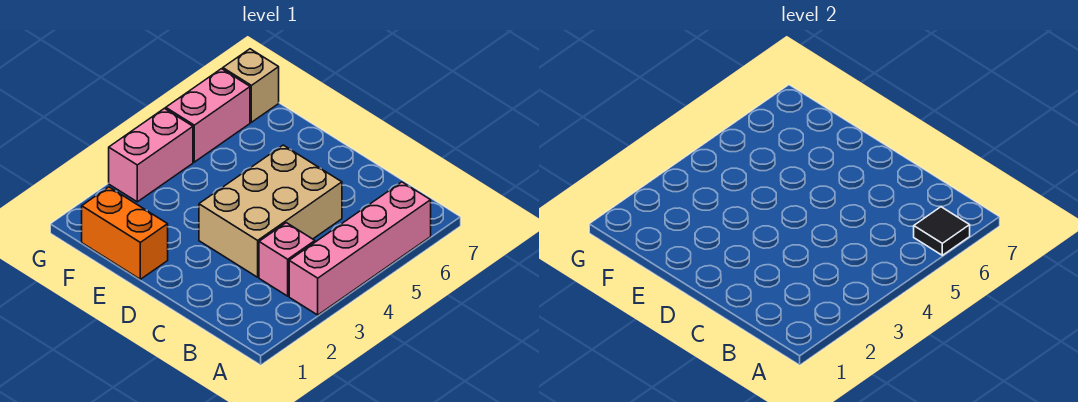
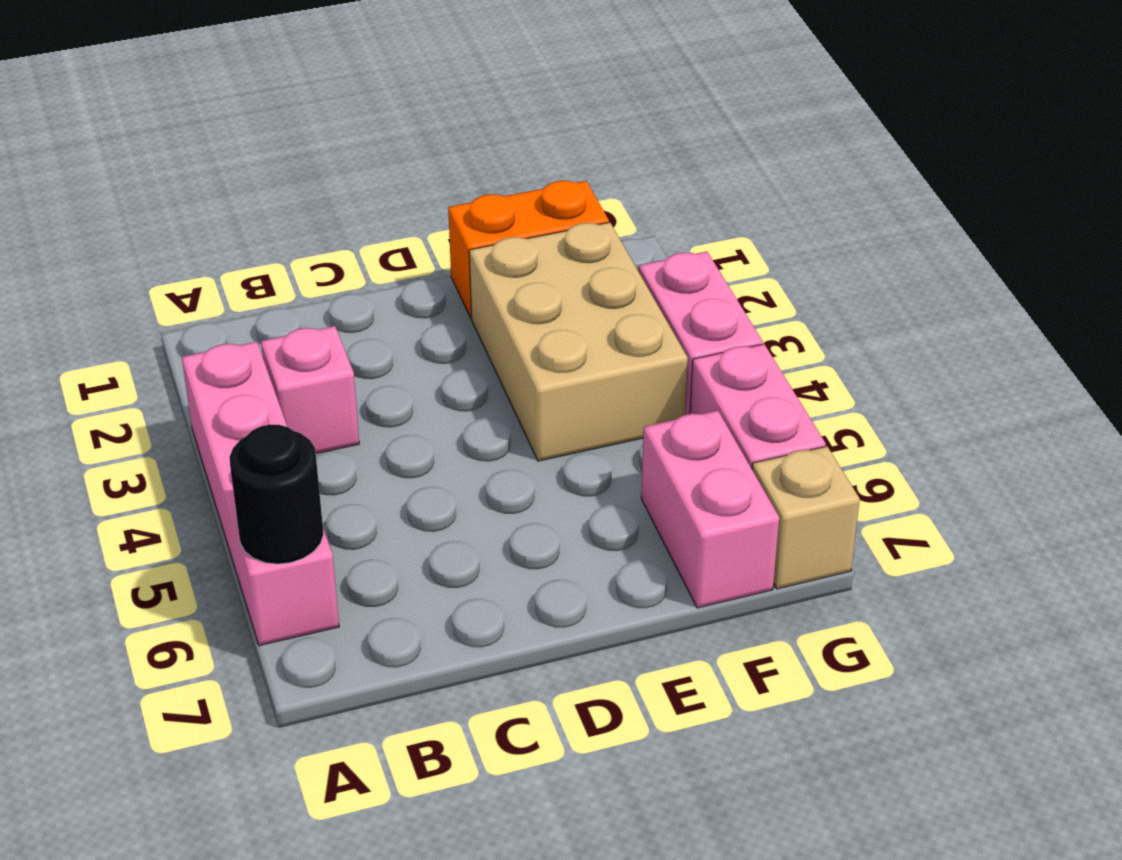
black tile A6 level 2 -> black round brick A6 level 2
tan brick C3:D5 level 1 -> tan brick E2:F4 level 1
none -> pink brick F6:F7 level 1

